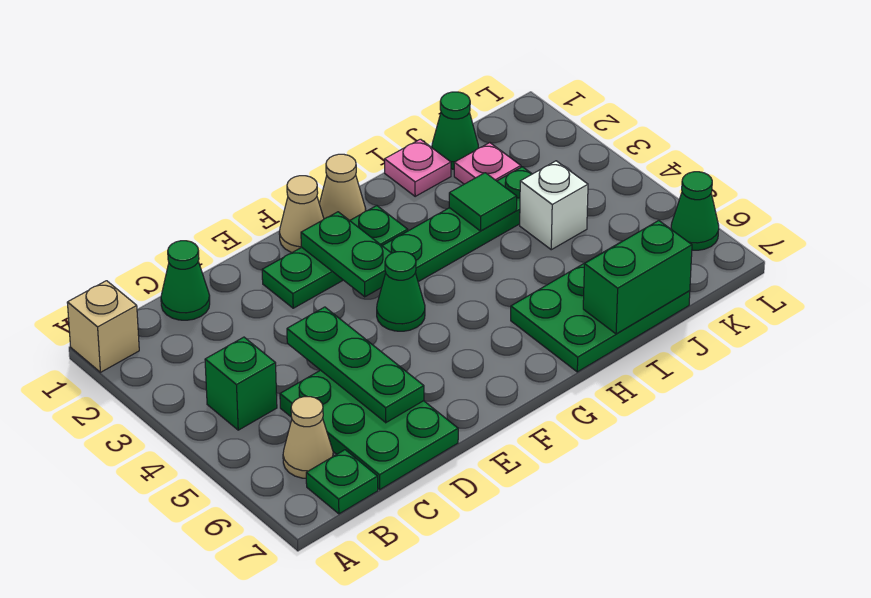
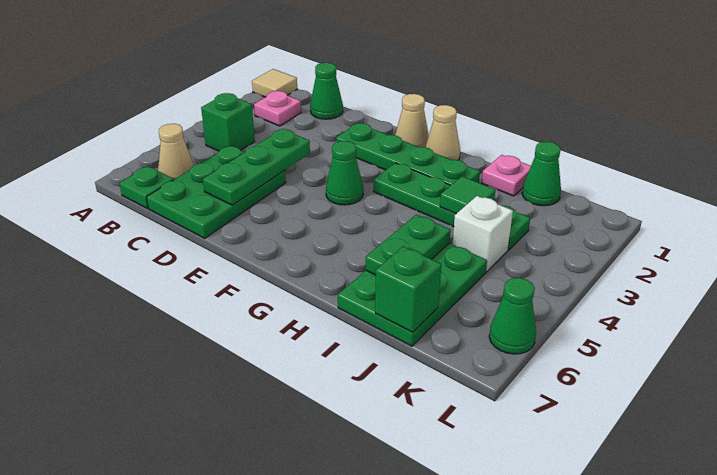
tan brick A1 level 1 -> tan tile A1 level 1
green plate E2:G2 level 1 -> green plate E2:H2 level 1
green plate F2:F3 level 2 -> green plate I5:I6 level 2
green plate H6:J7 level 1 -> green plate I5:J7 level 1
green brick I7:J7 level 2 -> green brick J7 level 2
pink plate J2 level 1 -> pink plate B2 level 1

